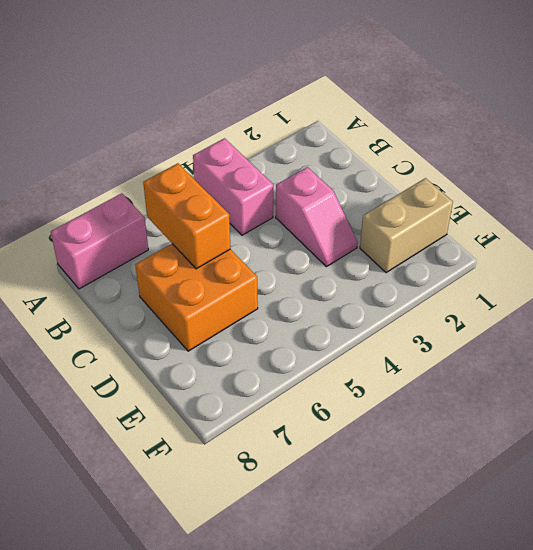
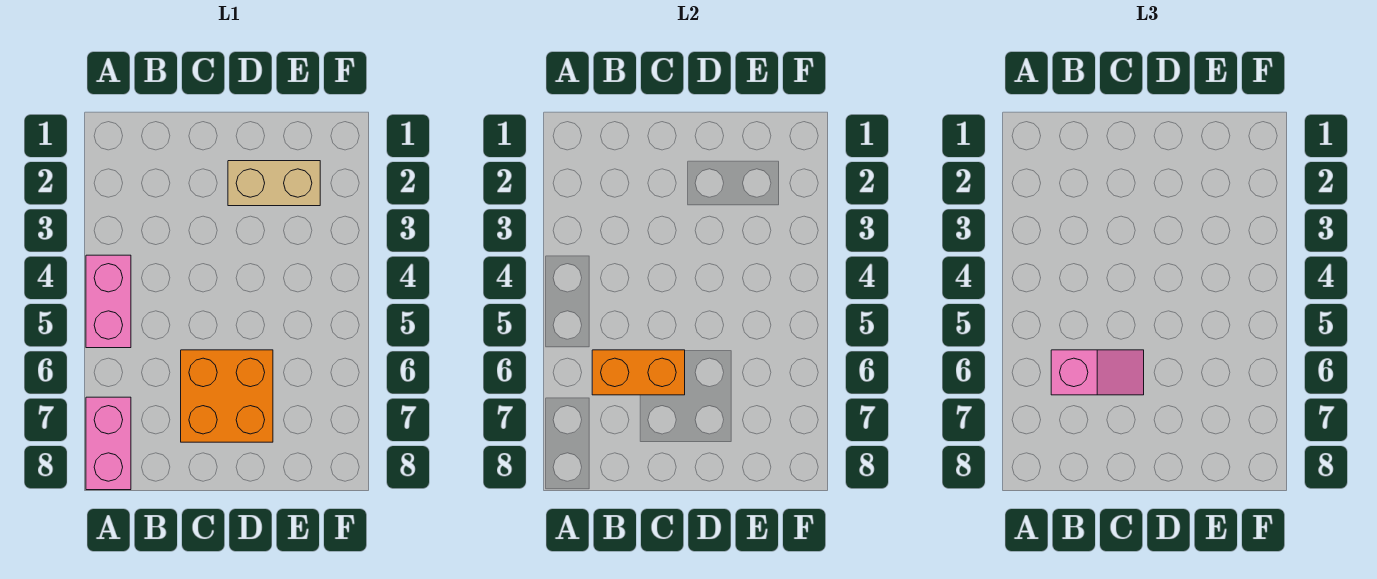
pink brick A4:B4 level 1 -> pink brick A4:A5 level 1
pink slope C3:D3 level 1 top C -> pink slope B6:C6 level 3 top B
tan brick E1:E2 level 1 -> tan brick D2:E2 level 1

